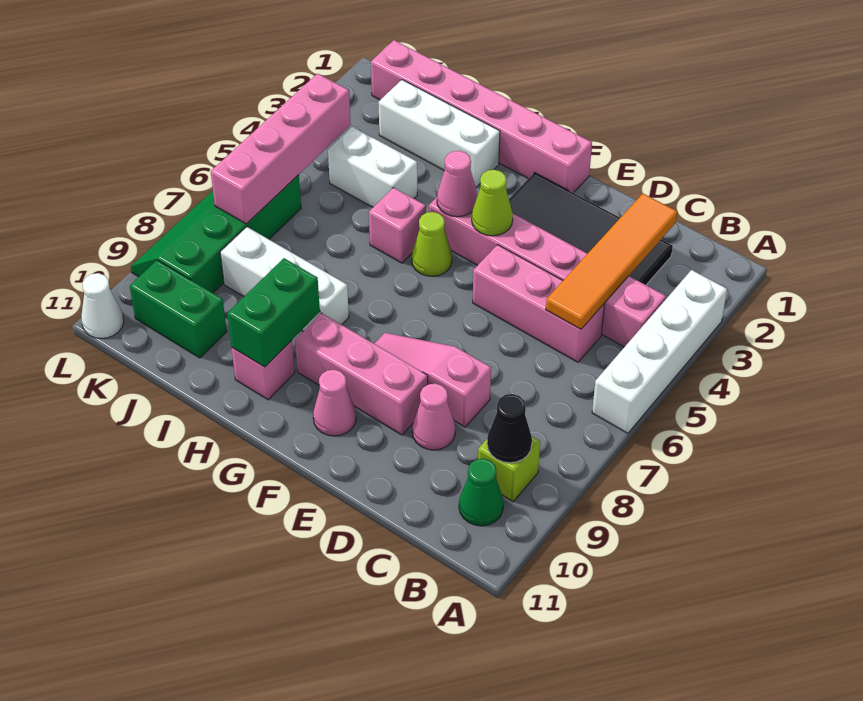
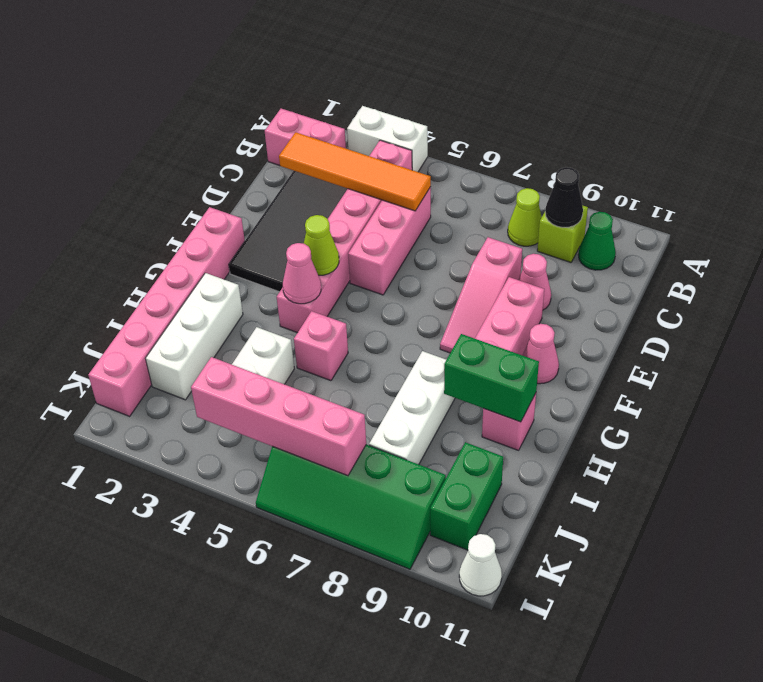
white brick A3:A6 level 1 -> white brick A3:A4 level 1
none -> pink brick B1:B2 level 1
lime cone G5 level 1 -> lime cone B8 level 1

